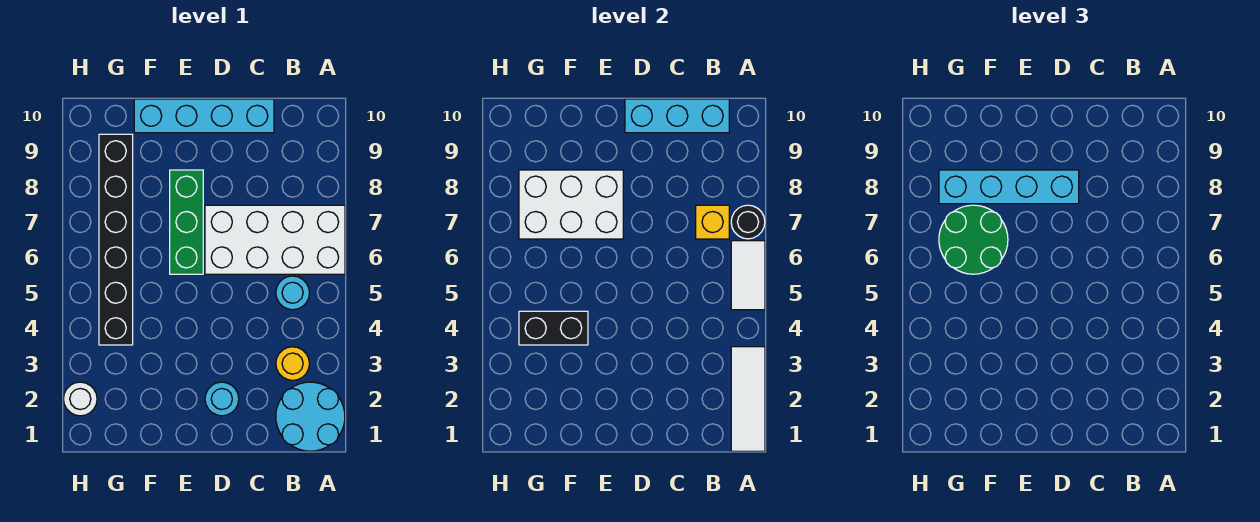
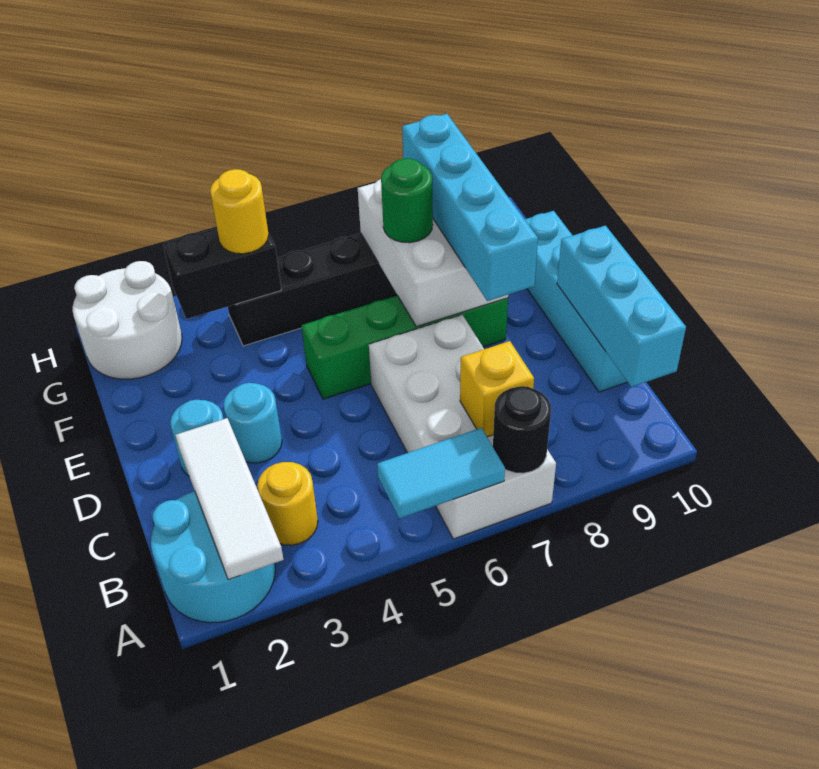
white tile A1:A3 level 2 -> white tile A2:C2 level 2
white tile A5:A6 level 2 -> cyan tile A5:A6 level 2
cyan round brick B5 level 1 -> cyan round brick D3 level 1
green brick E6:E8 level 1 -> green brick E5:E8 level 1
black brick F4:G4 level 2 -> black brick G3:G4 level 2
green round brick F6:G7 level 3 -> green round brick F7 level 3
none -> yellow round brick G4 level 3
white round brick H2 level 1 -> white round brick G1:H2 level 1

